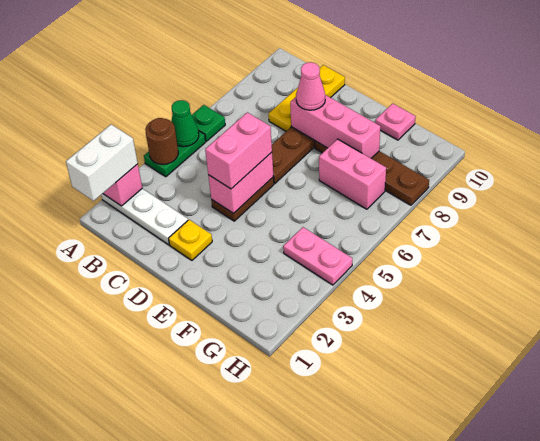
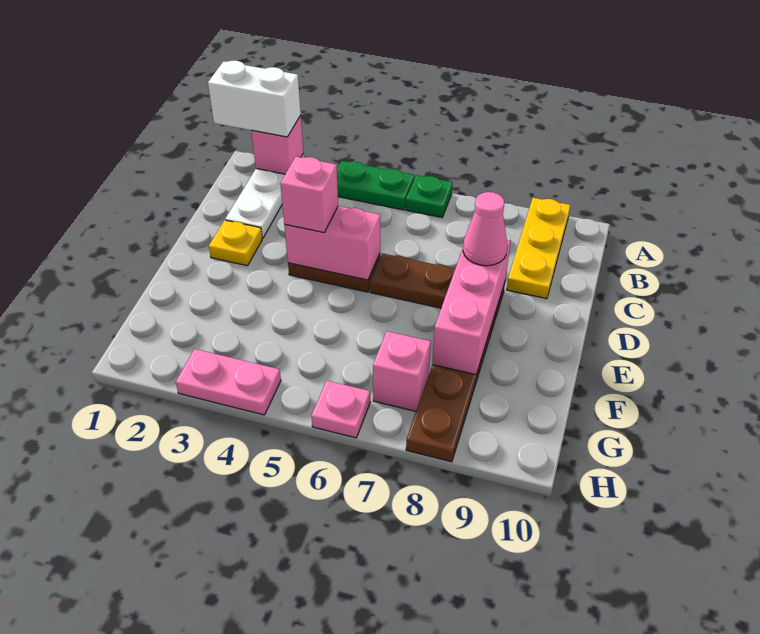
brown round brick A4 level 2 -> none
green cone A5 level 2 -> none
yellow plate C8:C10 level 1 -> yellow plate A9:C9 level 1
pink brick D4:D5 level 3 -> pink brick D4 level 3
pink brick F7:G7 level 1 -> pink brick G7 level 1
pink plate F10 level 1 -> pink plate H6 level 1
pink plate G4:H4 level 1 -> pink plate H3:H4 level 1

